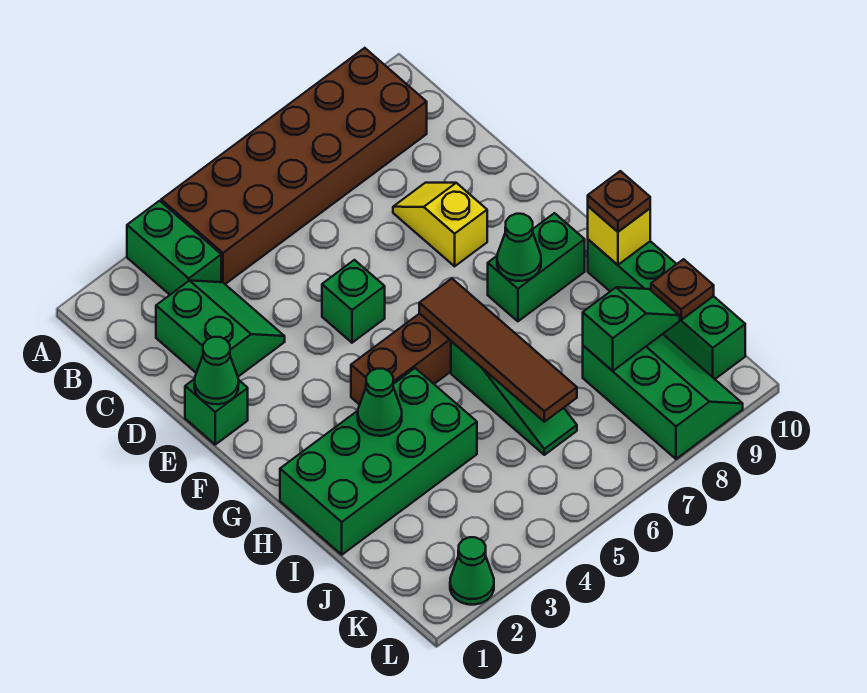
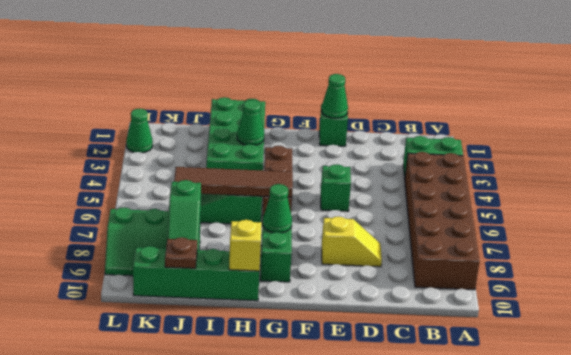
green slope C2:D3 level 1 top 2 -> none
brown plate H10 level 3 -> none

